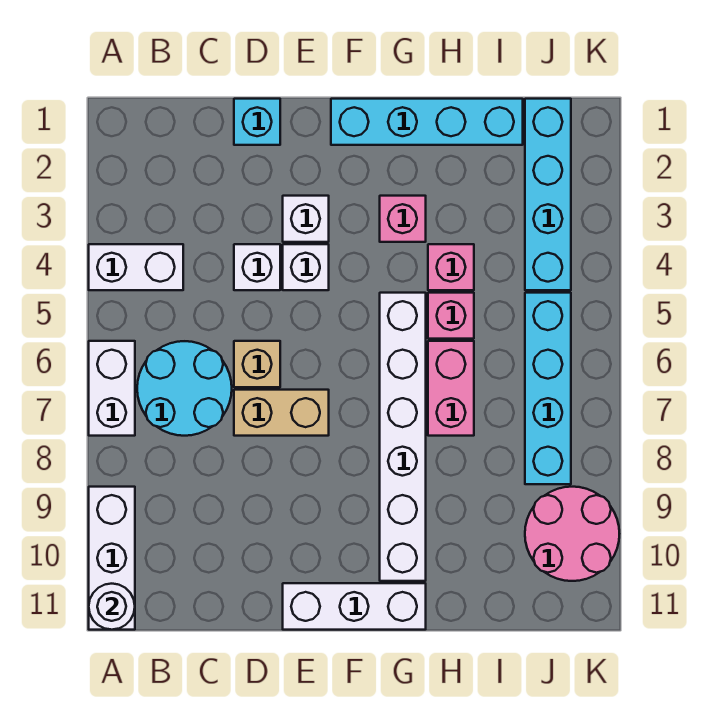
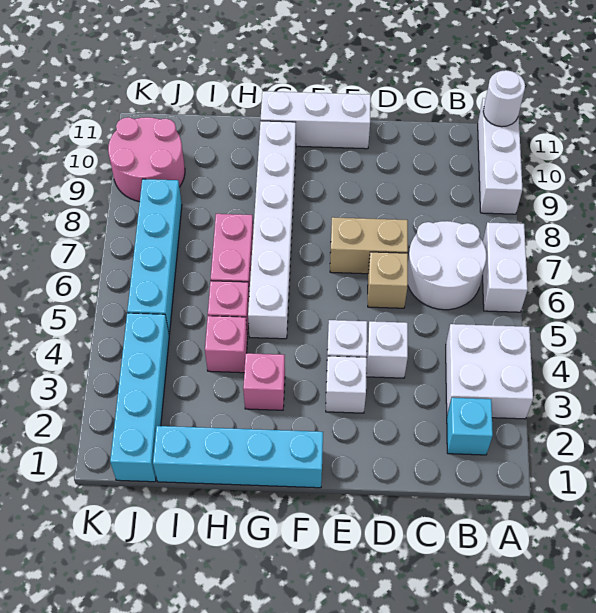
white brick A4:B4 level 1 -> white brick A3:B4 level 1
cyan round brick B6:C7 level 1 -> white round brick B6:C7 level 1
cyan brick D1 level 1 -> cyan brick B2 level 1

